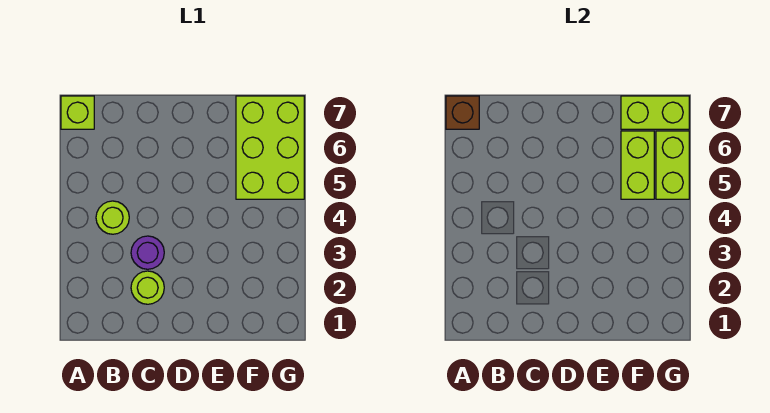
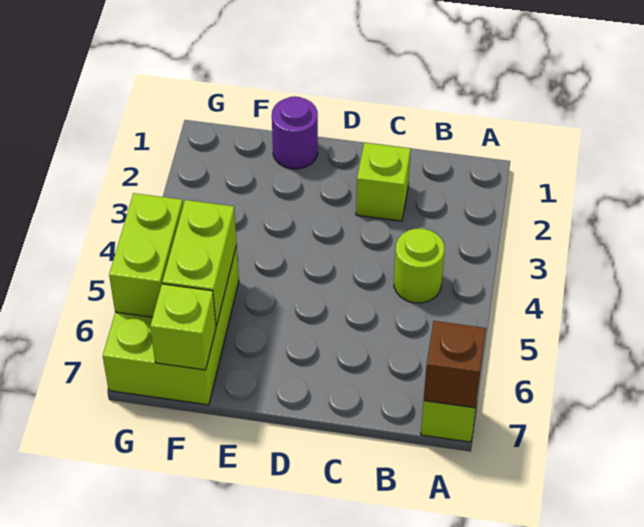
lime round brick C2 level 1 -> lime brick C2 level 1
purple round brick C3 level 1 -> purple round brick E1 level 1
lime brick F7:G7 level 2 -> lime brick F7 level 2

